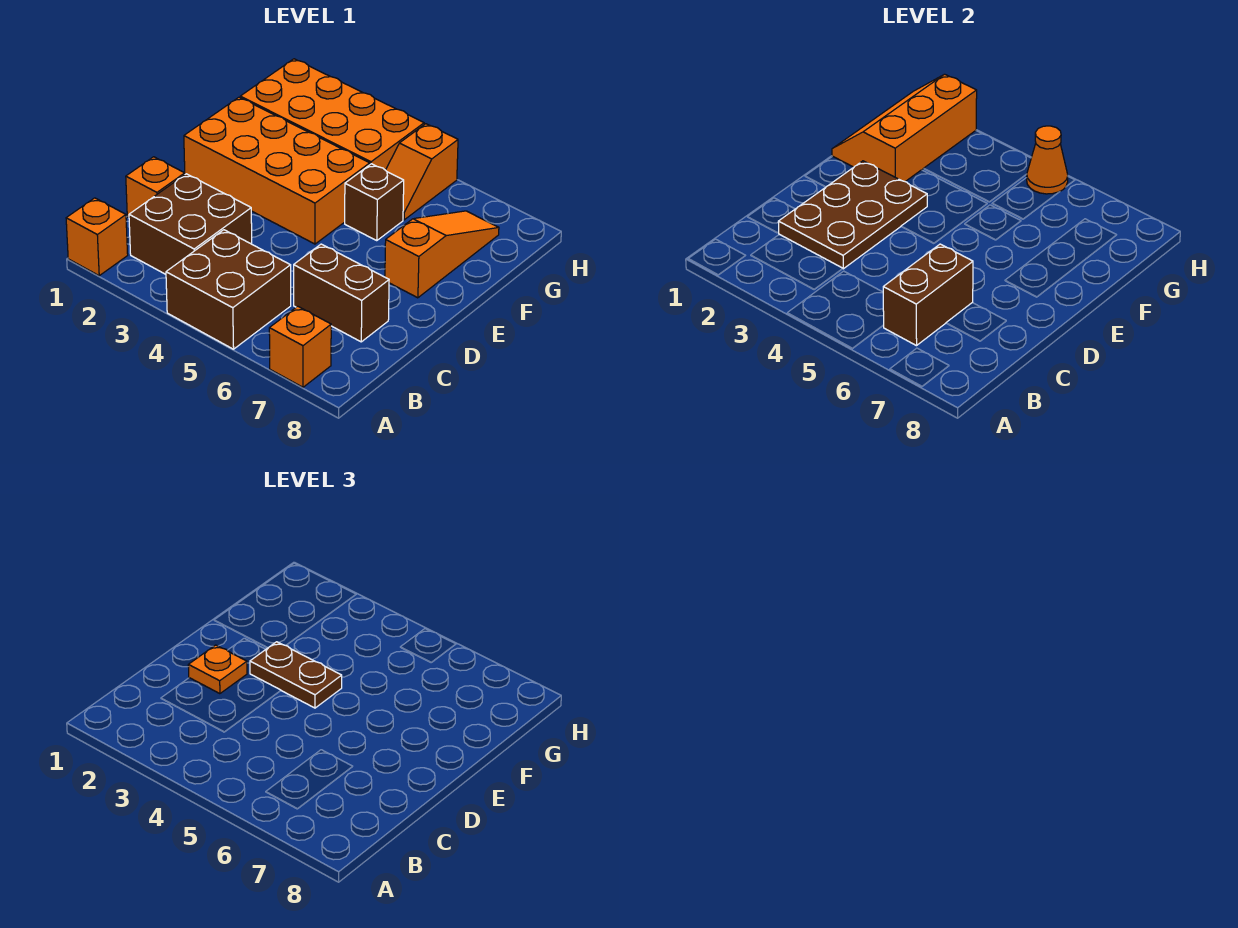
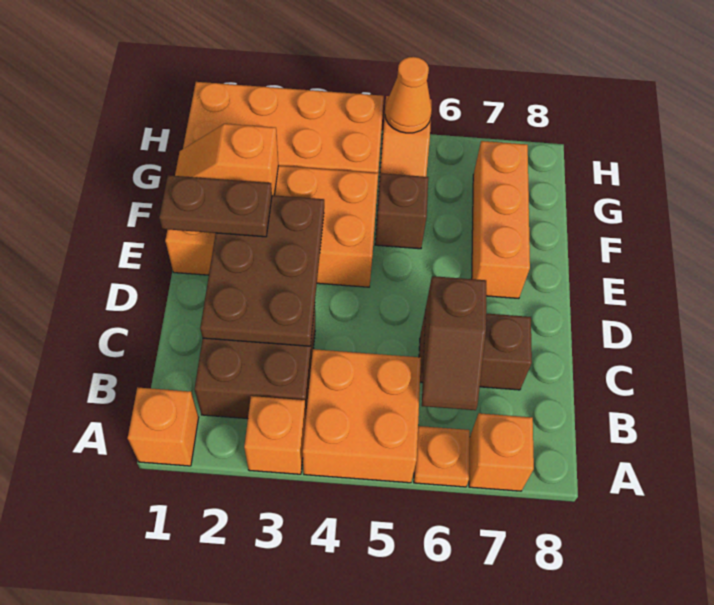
brown brick A4:B5 level 1 -> orange brick A4:B5 level 1
brown brick B6:C6 level 2 -> brown slope B6:C6 level 2 top C
orange brick C1 level 1 -> orange brick A3 level 1
orange plate D2 level 3 -> orange plate A6 level 1
brown plate E3:E4 level 3 -> brown plate E1:E2 level 3
orange slope E7:G7 level 1 top E -> orange brick E7:G7 level 1
orange slope F1:H2 level 2 top 2 -> orange slope F1:F2 level 2 top 2

